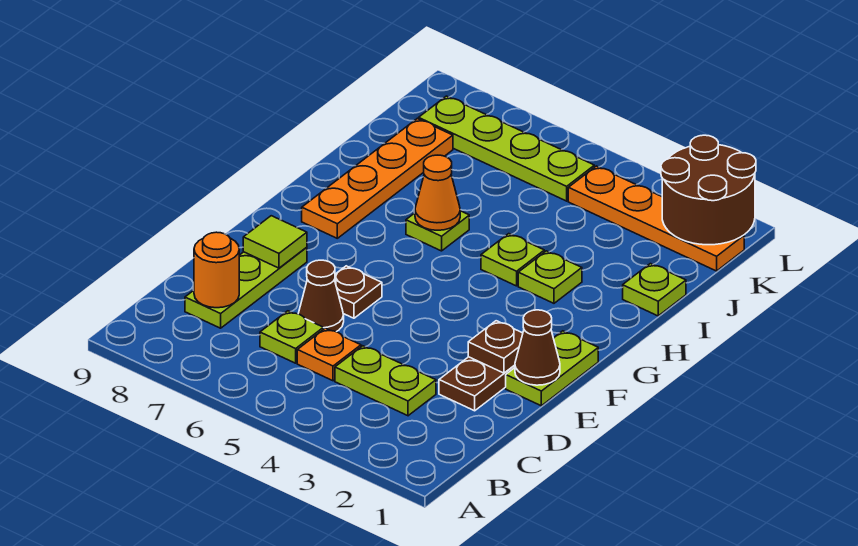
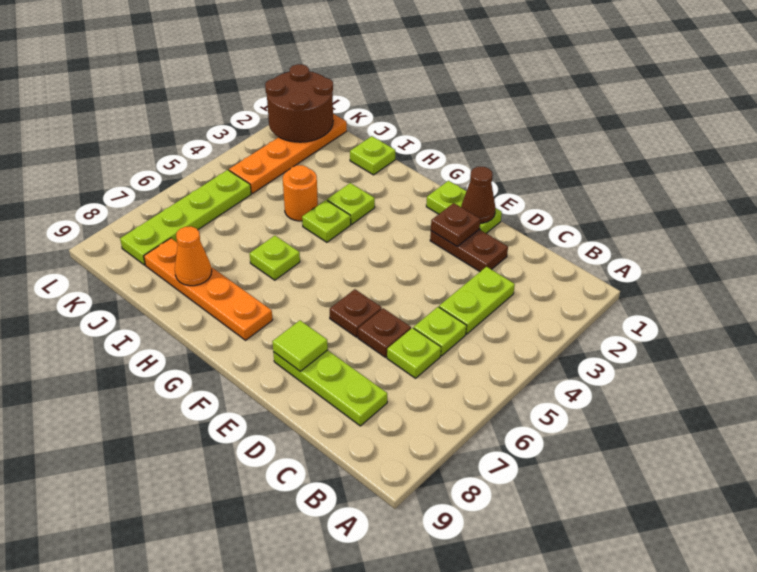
orange plate C5 level 1 -> lime plate C5 level 1
orange round brick C8 level 2 -> orange round brick I4 level 1
brown cone D6 level 1 -> brown plate D6 level 1
orange cone H6 level 2 -> orange cone I8 level 2

